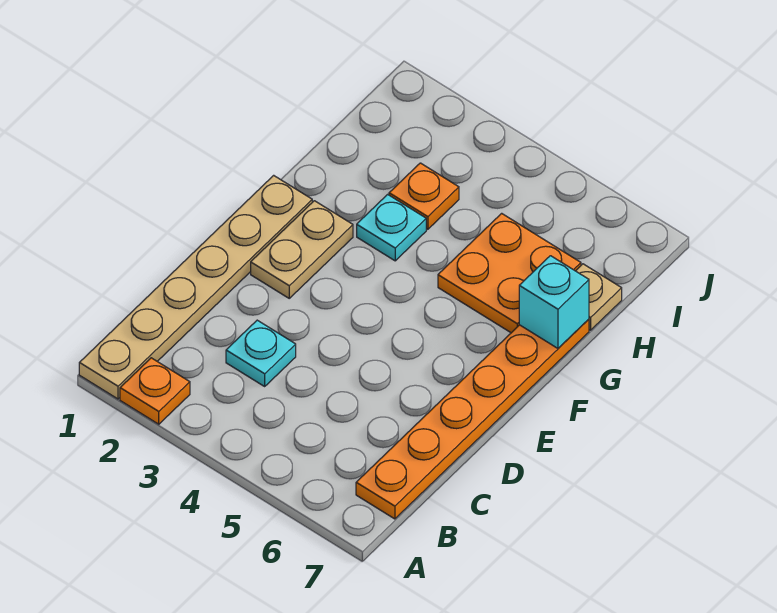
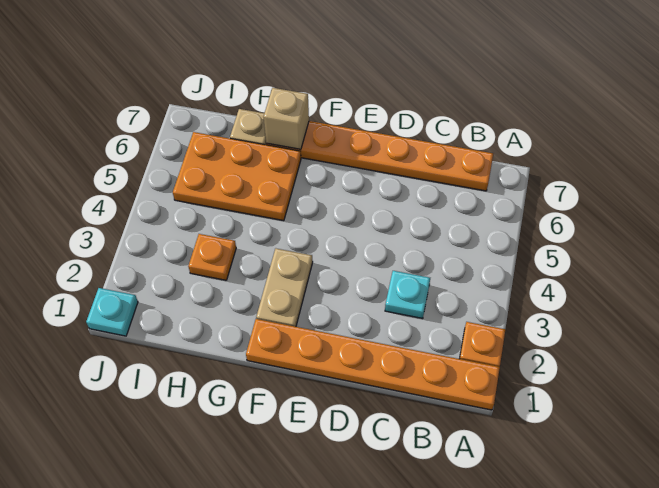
tan plate A1:F1 level 1 -> orange plate A1:F1 level 1
tan plate E2:F2 level 1 -> tan plate F2:F3 level 1
cyan plate G3 level 1 -> cyan plate J1 level 1
orange plate G5:H6 level 1 -> orange plate G5:I6 level 1
cyan brick G7 level 2 -> tan brick G7 level 2

